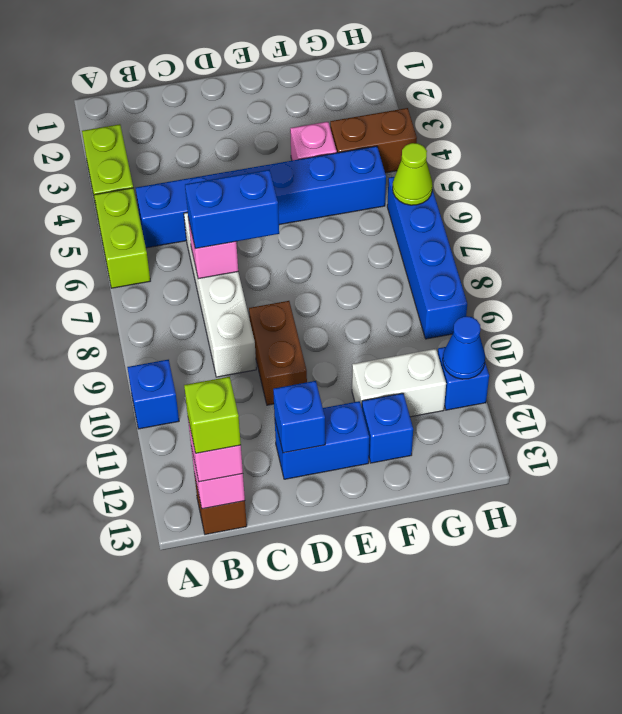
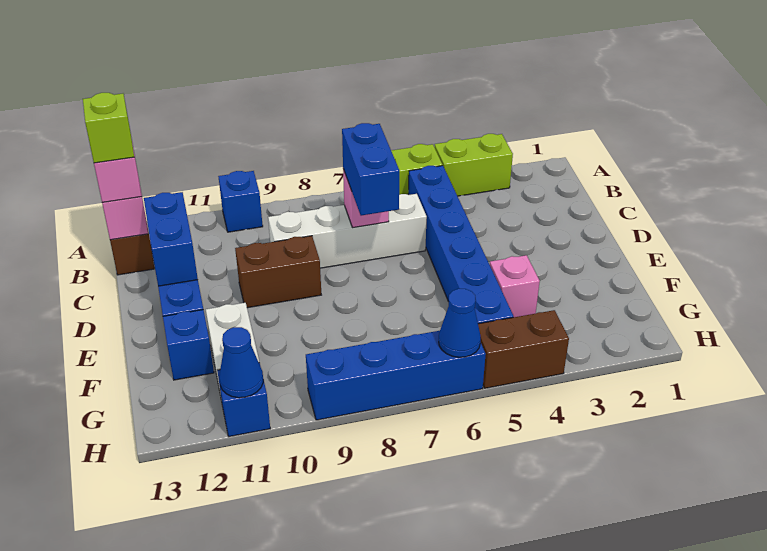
blue brick D12 level 2 -> blue brick C12:D12 level 2
brown brick G4:H4 level 1 -> brown brick H4:H5 level 1
lime cone H6 level 2 -> blue cone H6 level 2

